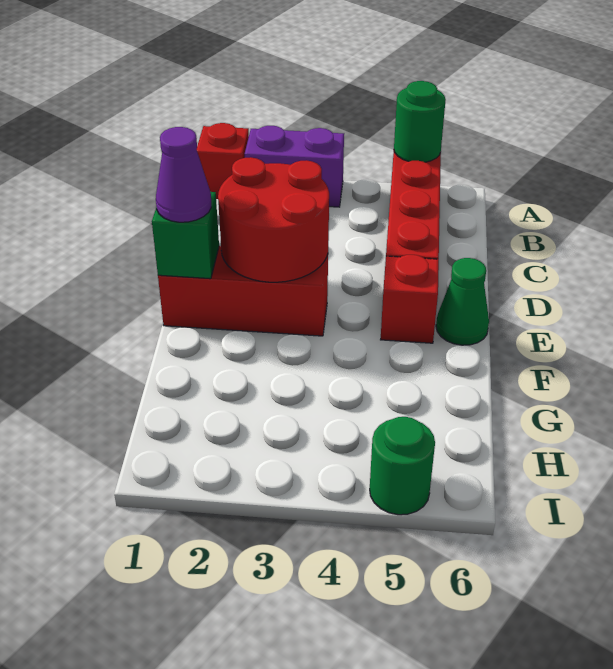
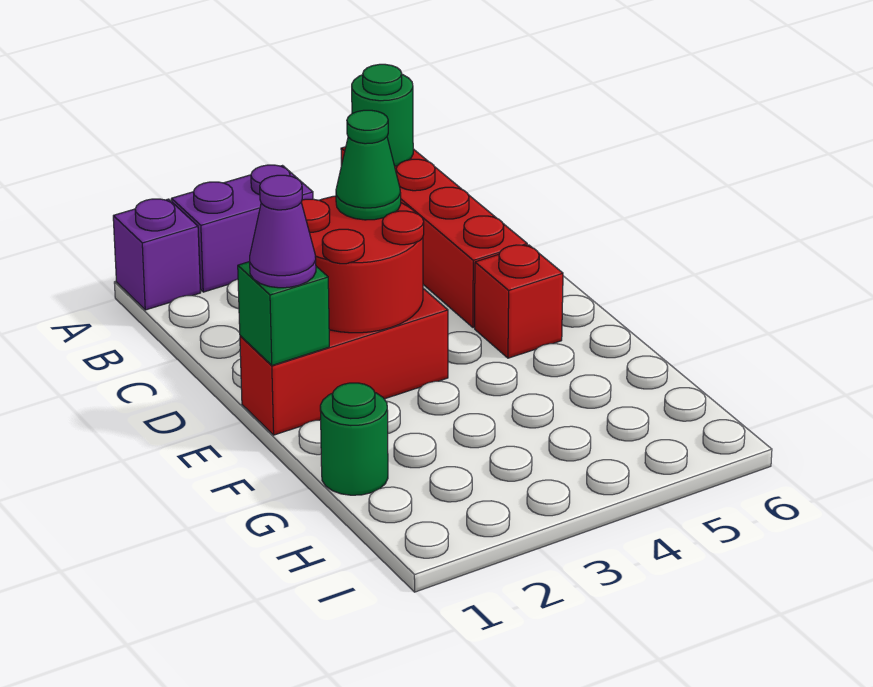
red brick A1 level 1 -> purple brick A1 level 1
green cone E6 level 1 -> green cone D3 level 3
green round brick I5 level 1 -> green round brick G1 level 1

